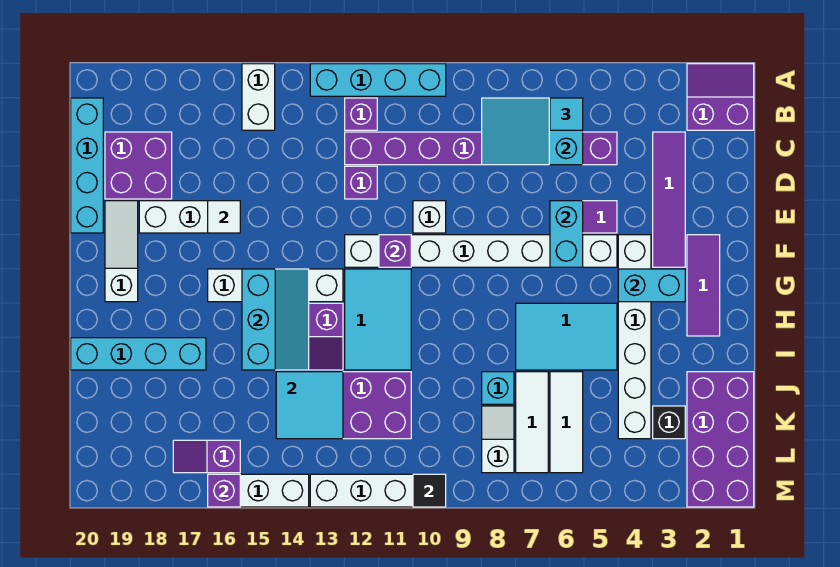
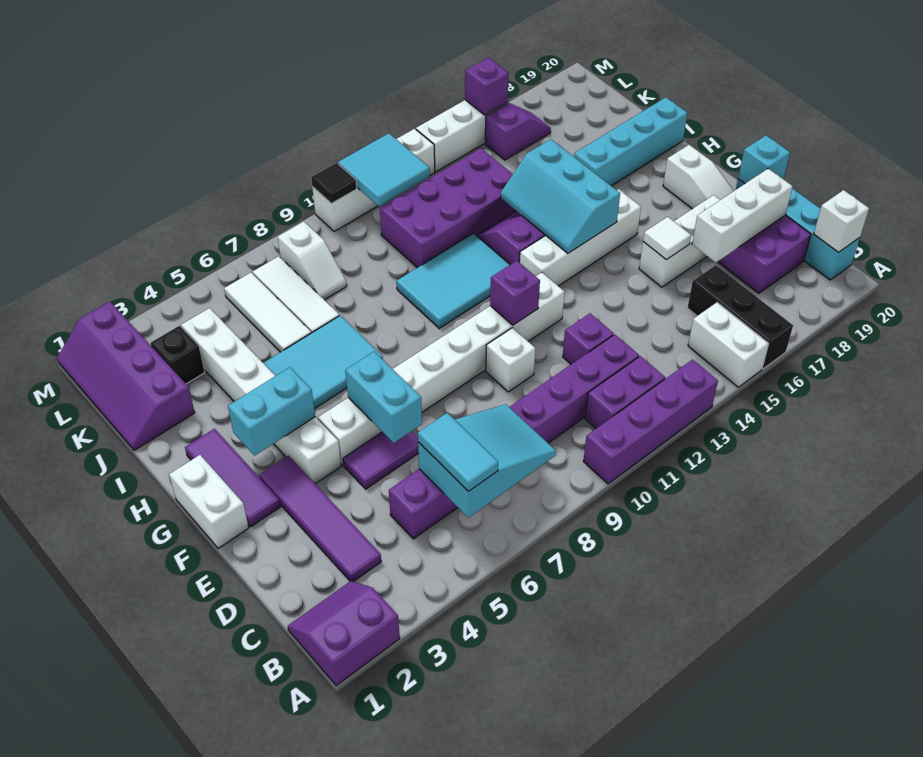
purple slope A1:B2 level 1 top B -> purple slope A1:B2 level 1 top A
cyan brick A10:A13 level 1 -> purple brick A10:A13 level 1
none -> black brick A16:C16 level 1
cyan tile B6 level 3 -> cyan tile B6:C6 level 3
purple brick B12 level 1 -> purple brick B11:B12 level 1
none -> white brick B20 level 2
none -> white brick D17:D19 level 2
none -> white brick F1:G1 level 1
cyan tile G11:I12 level 1 -> cyan tile H10:I12 level 1
purple brick J1:M2 level 1 -> purple slope J1:M2 level 1 top 2
cyan brick J8 level 1 -> cyan brick E20 level 2
cyan tile J13:K14 level 2 -> cyan tile L11:M12 level 2

